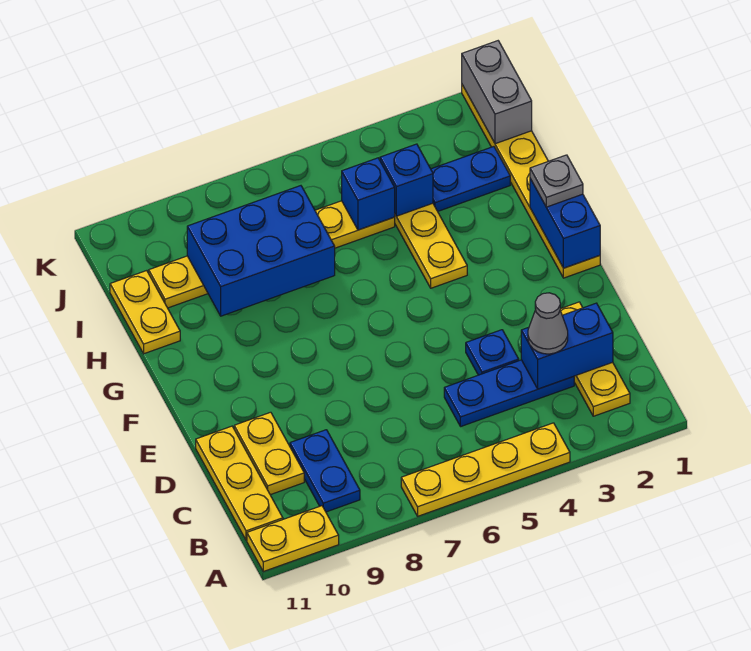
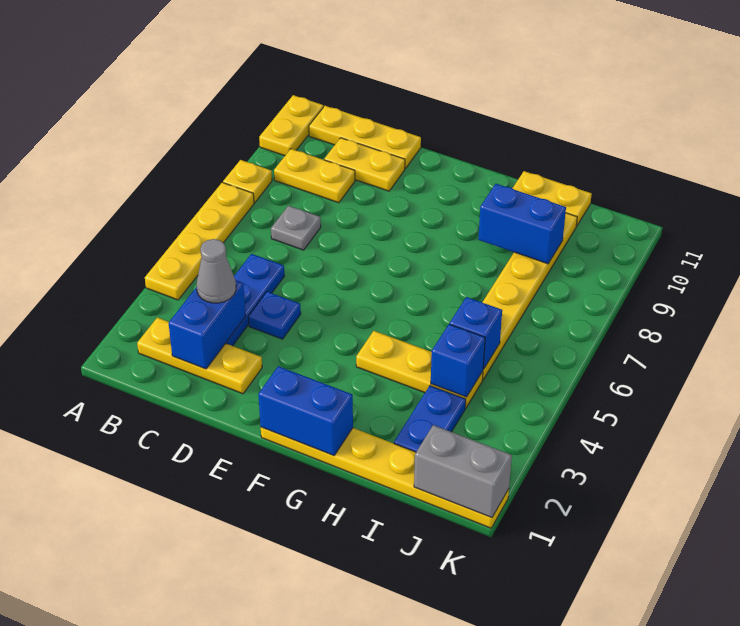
none -> yellow plate A8 level 1
blue plate B9:C9 level 1 -> yellow plate B9:C9 level 1
grey plate G1 level 3 -> grey plate C7 level 1
blue brick H7:I9 level 2 -> blue brick H9:I9 level 2

